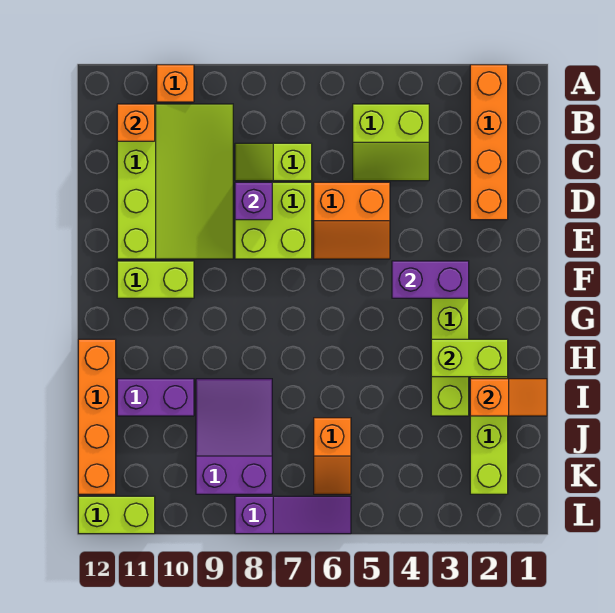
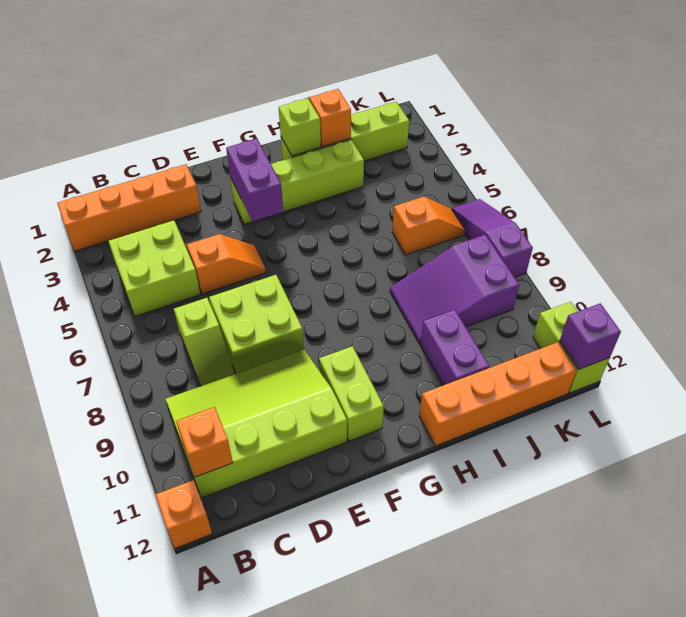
orange brick A10 level 1 -> orange brick A12 level 1
lime slope B4:C5 level 1 top B -> lime brick B4:C5 level 1
orange slope D5:E6 level 1 top D -> orange slope D5:E5 level 1 top D
purple brick D8 level 2 -> purple brick L12 level 2
lime brick H2:H3 level 2 -> lime brick H2 level 2

